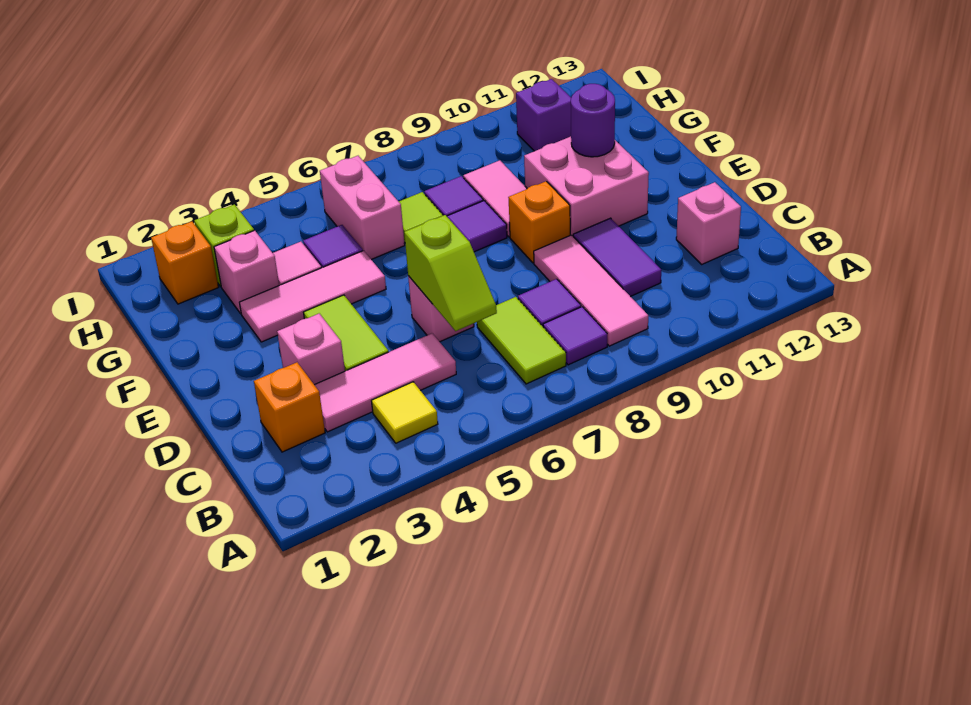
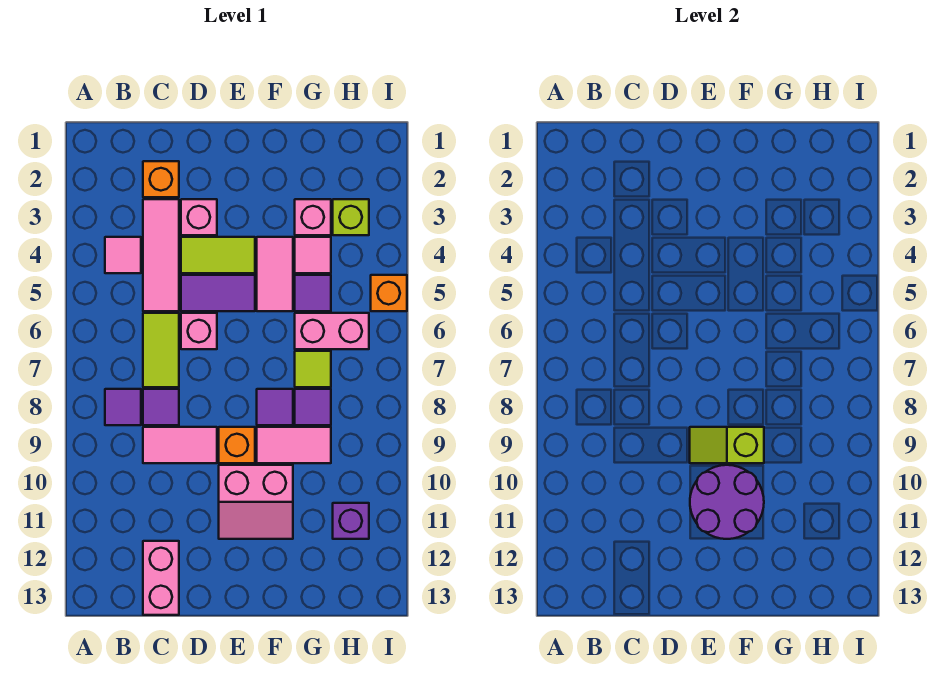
yellow tile B4 level 1 -> pink tile B4 level 1
lime tile B7:C7 level 1 -> lime tile C6:C7 level 1
pink tile B9:D9 level 1 -> pink tile C9:D9 level 1
lime slope C6:D6 level 2 top D -> lime slope E9:F9 level 2 top F
purple tile C10:D10 level 1 -> purple tile D5:E5 level 1
pink brick C12 level 1 -> pink brick C12:C13 level 1
pink brick E10:F11 level 1 -> pink slope E10:F11 level 1 top 10
pink tile F3:F5 level 1 -> pink tile F4:F5 level 1
purple round brick F11 level 2 -> purple round brick E10:F11 level 2
orange brick H2 level 1 -> orange brick I5 level 1

